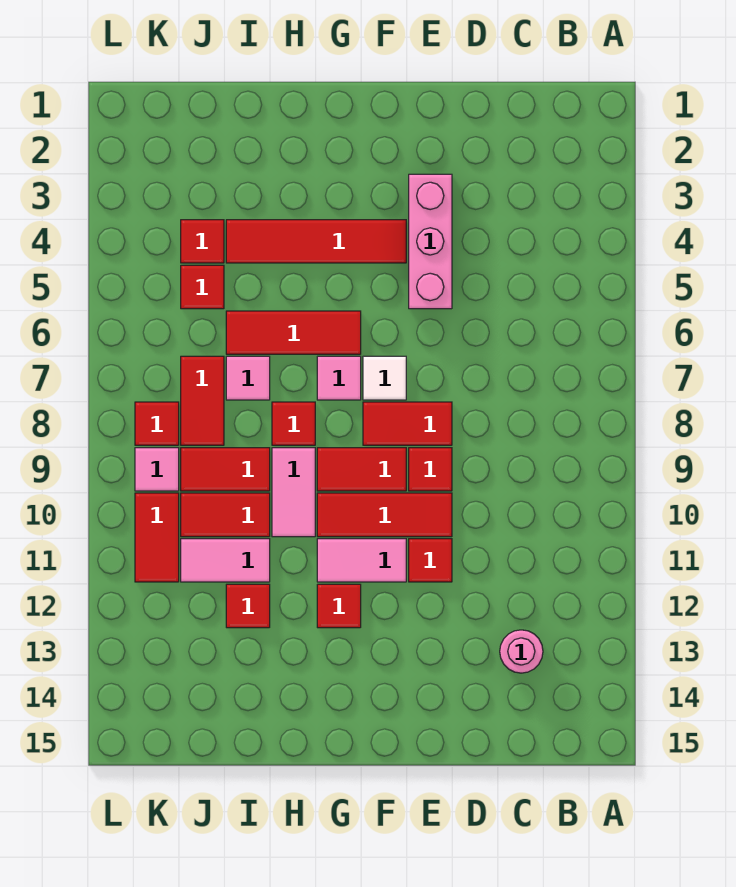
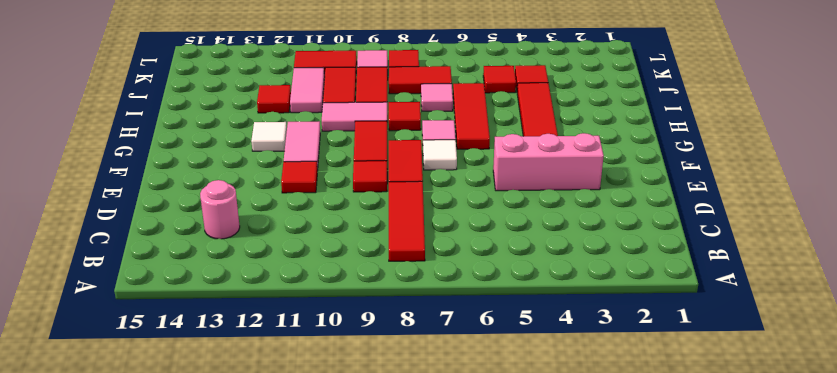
red tile E10:G10 level 1 -> red tile B8:D8 level 1
red tile G12 level 1 -> white tile G12 level 1

